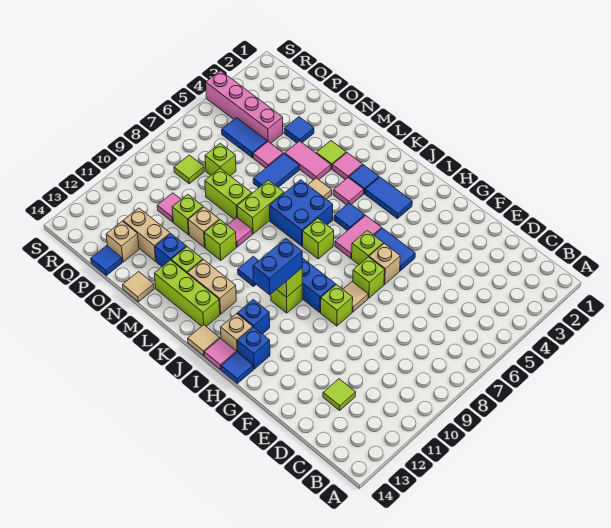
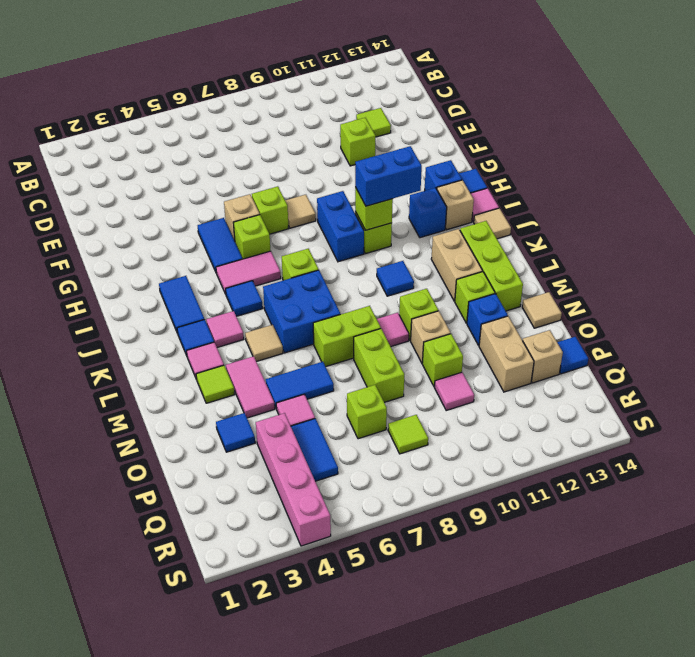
lime brick G9 level 1 -> lime brick E11 level 1

